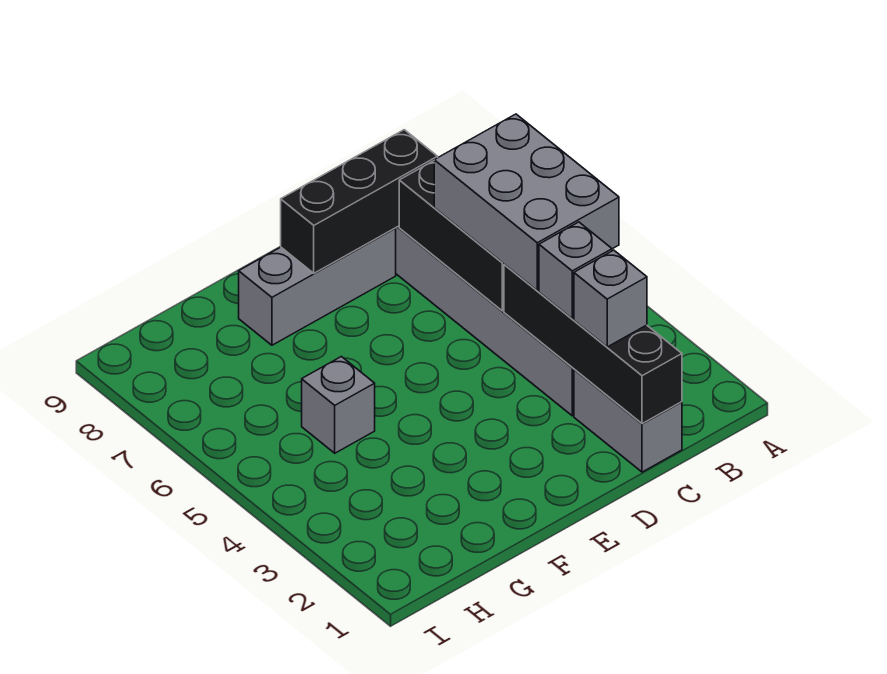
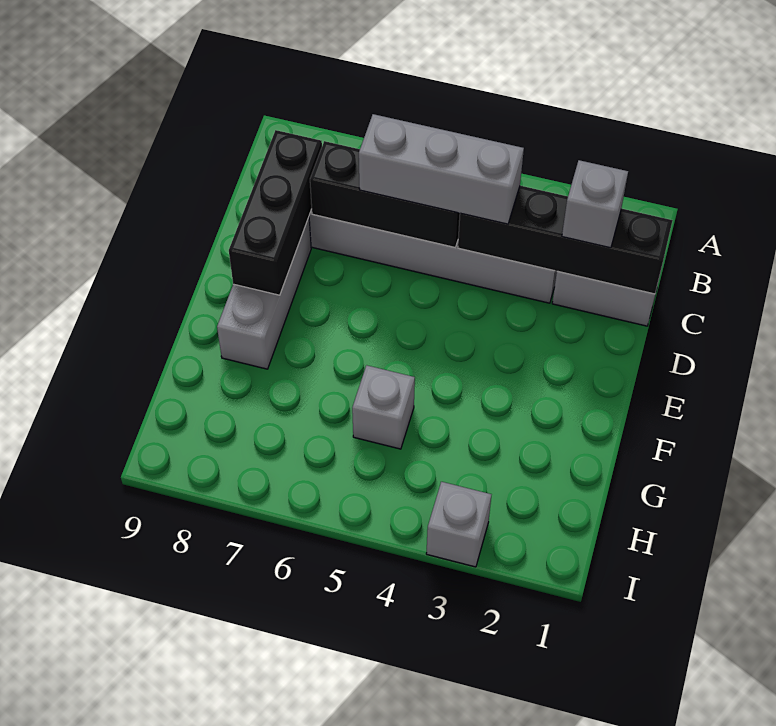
grey brick B4:C6 level 3 -> grey brick C4:C6 level 3
grey brick C3 level 3 -> grey brick I3 level 1

